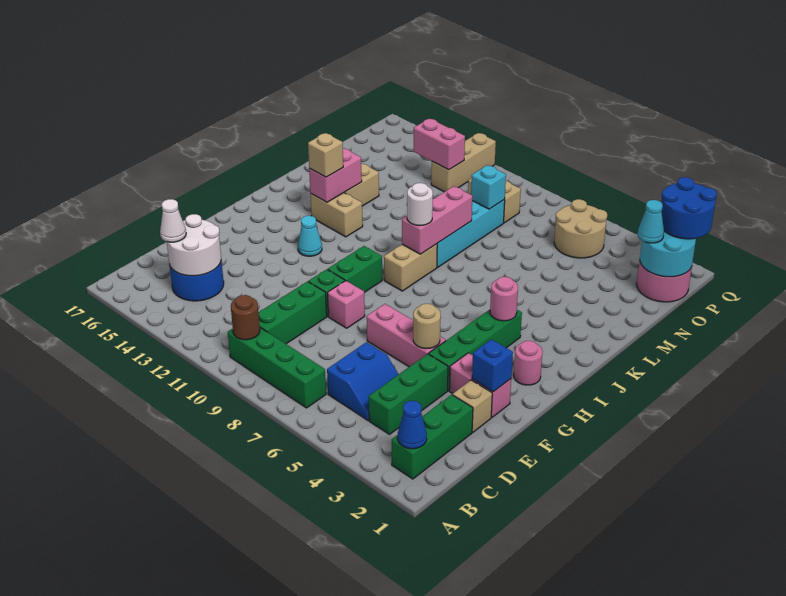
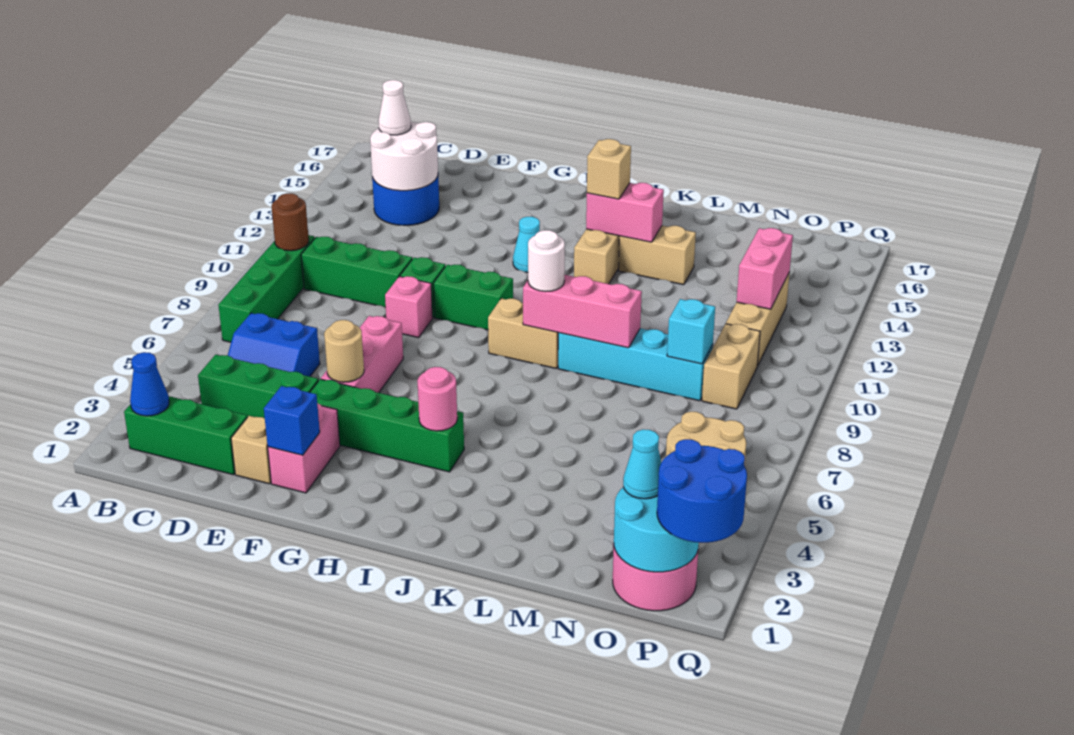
pink round brick H2 level 1 -> none
tan brick O12:Q12 level 1 -> tan brick O11:O13 level 1

